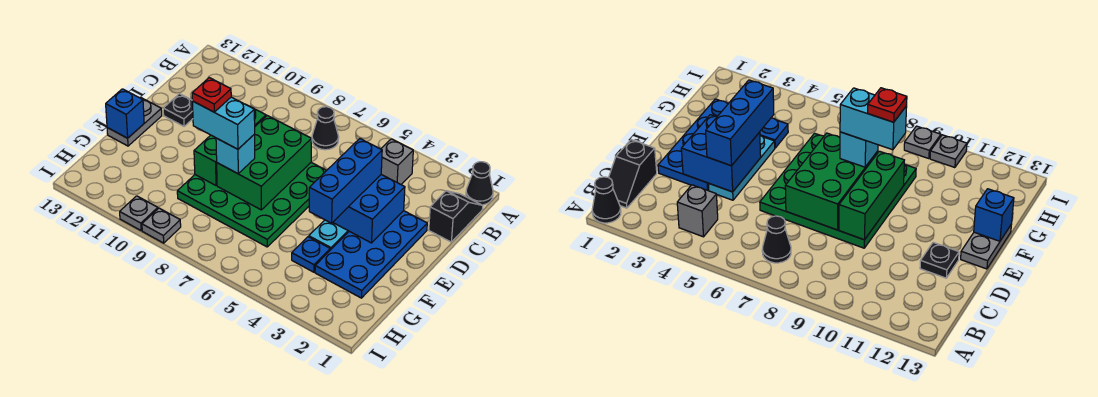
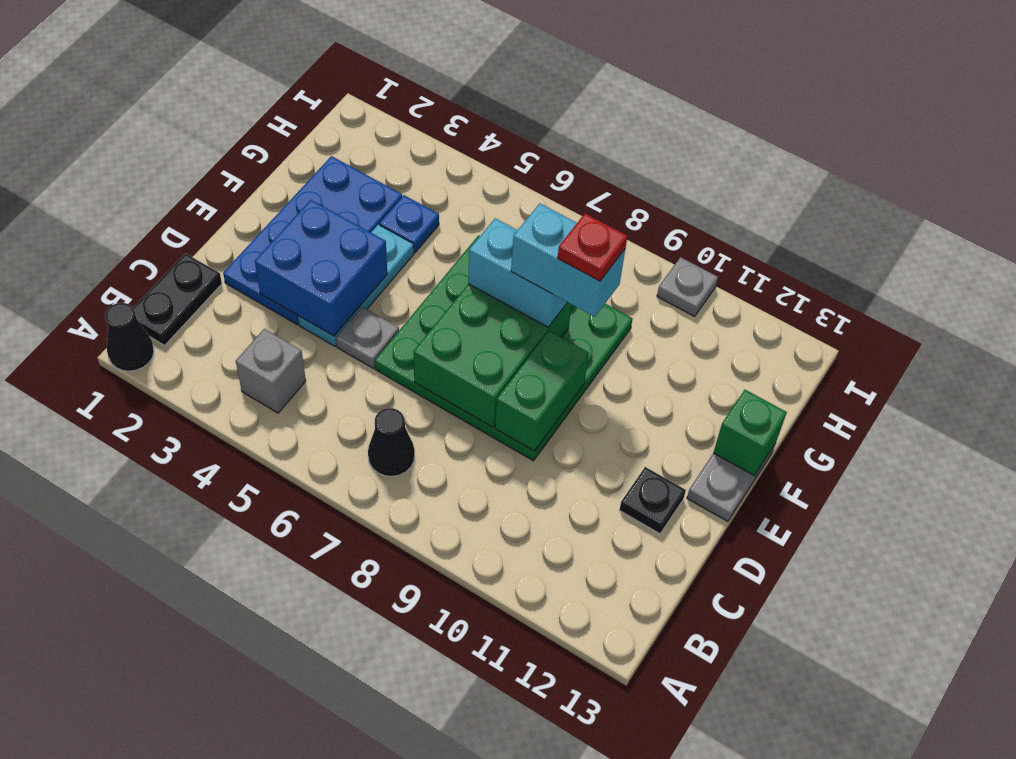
black slope B1:C1 level 1 top C -> black plate B1:C1 level 1
blue brick D4:F4 level 3 -> none
green brick D9:F9 level 2 -> green brick D9:E9 level 2
cyan brick F8 level 3 -> cyan brick F7:F8 level 3
blue brick F13 level 2 -> green brick F13 level 2
grey plate I9 level 1 -> grey plate D5 level 1

